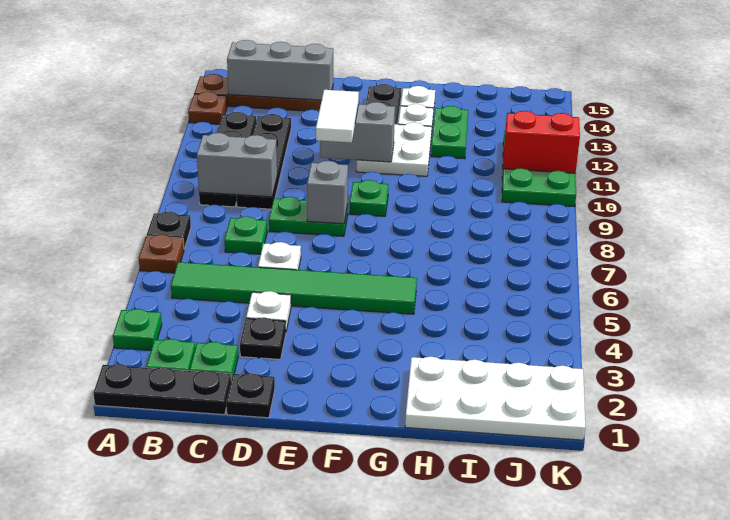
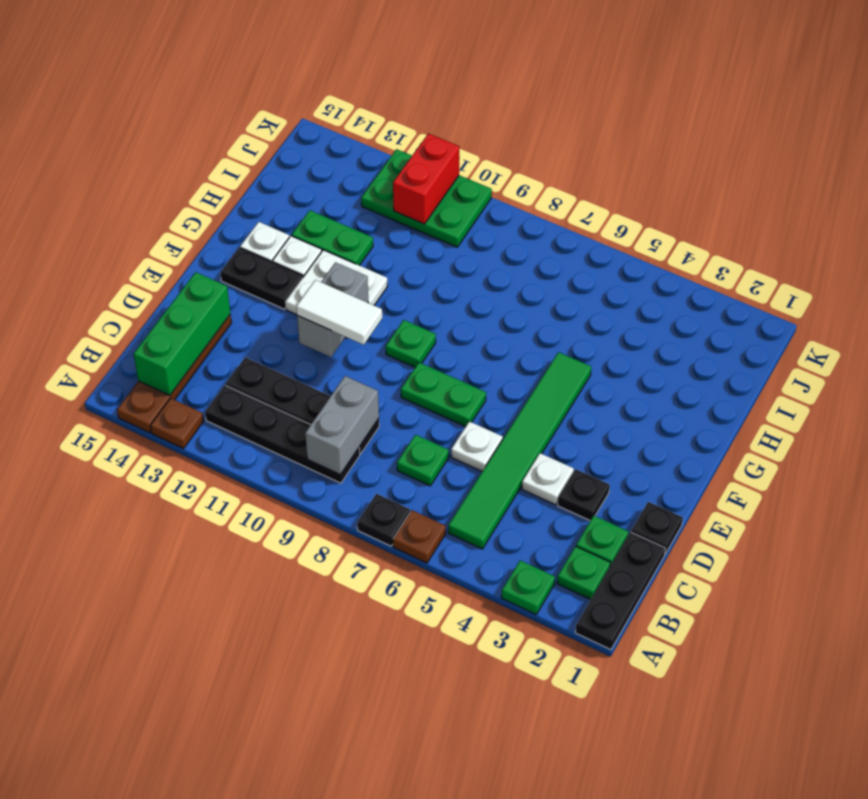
grey brick B14:D14 level 2 -> green brick B14:D14 level 2
green plate D8:E8 level 1 -> green plate E7:E8 level 1
grey brick E8 level 2 -> none
white plate H1:K2 level 1 -> none

